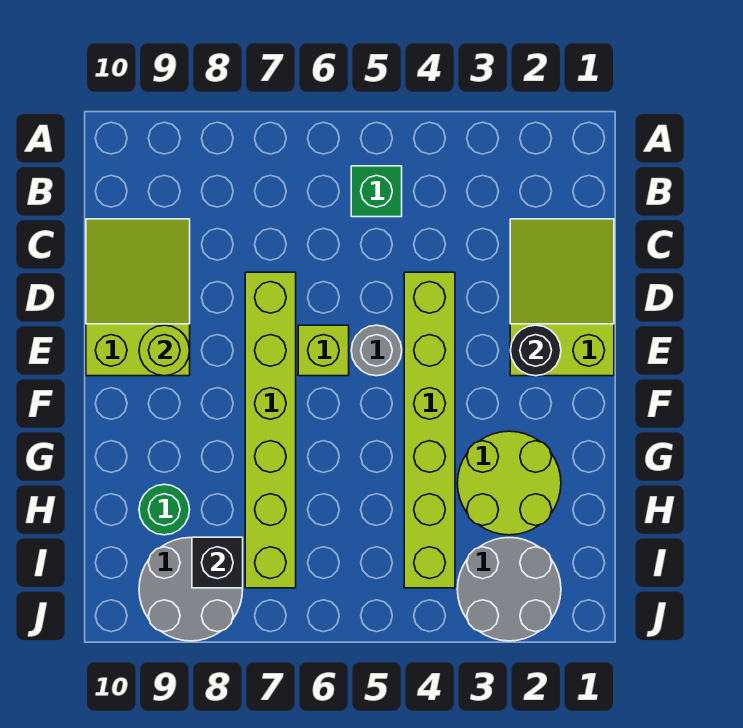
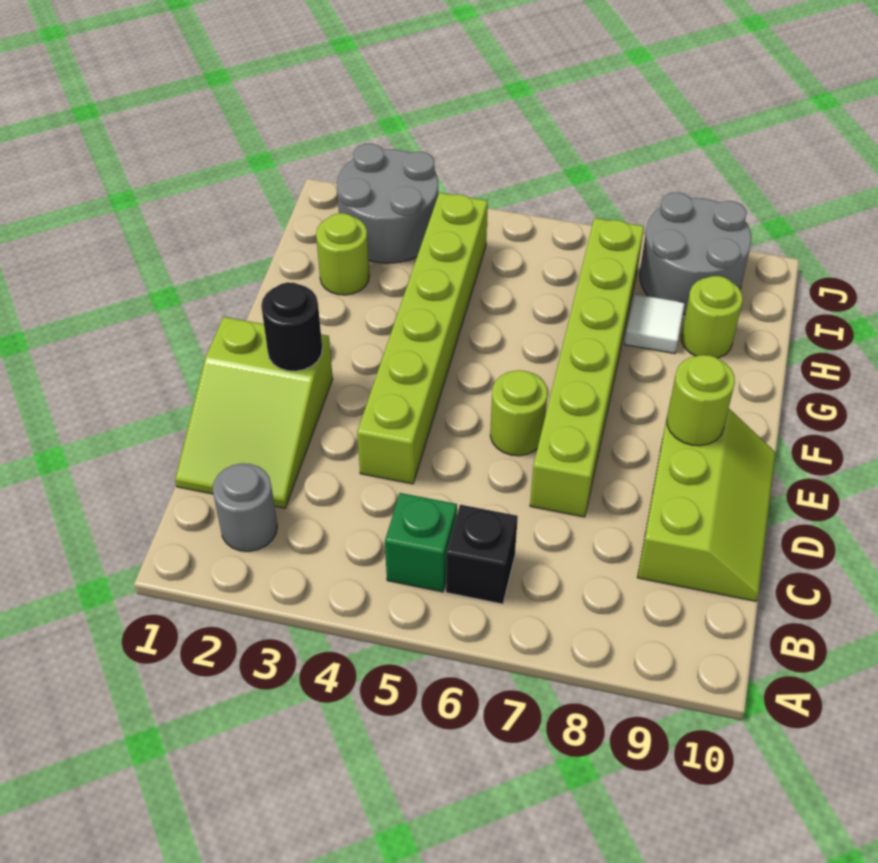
lime slope C9:E10 level 1 top E -> lime slope C9:E10 level 1 top 9
grey round brick E5 level 1 -> grey round brick B2 level 1
lime brick E6 level 1 -> lime round brick E6 level 1
lime round brick G2:H3 level 1 -> lime round brick H2 level 1
none -> white tile H8 level 1
green round brick H9 level 1 -> lime round brick H9 level 1
black brick I8 level 2 -> black brick B6 level 1

